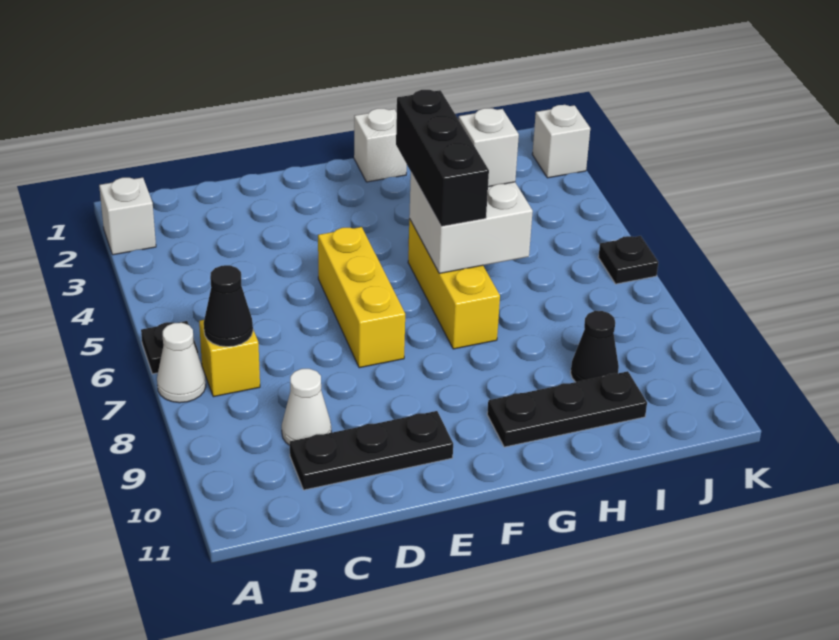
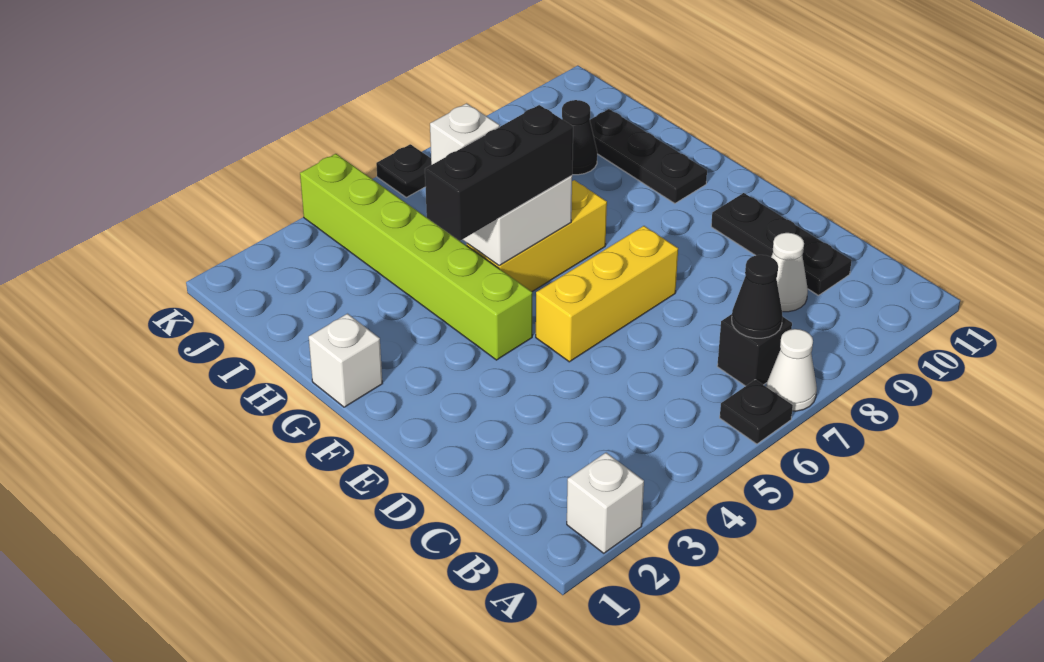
yellow brick B7 level 1 -> black brick B7 level 1
none -> lime brick F4:K4 level 1
white brick K2 level 1 -> none

